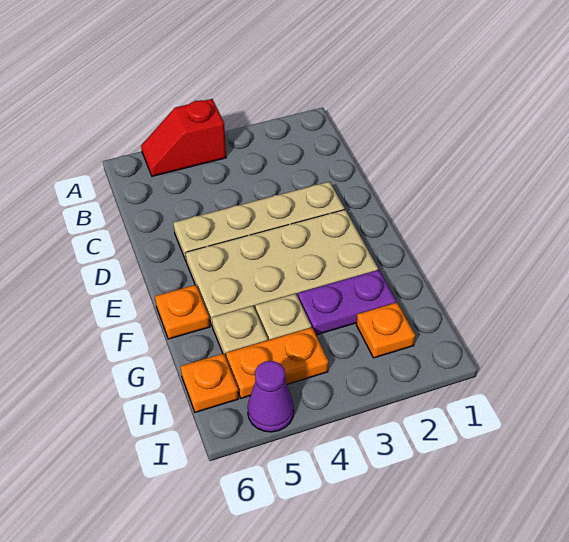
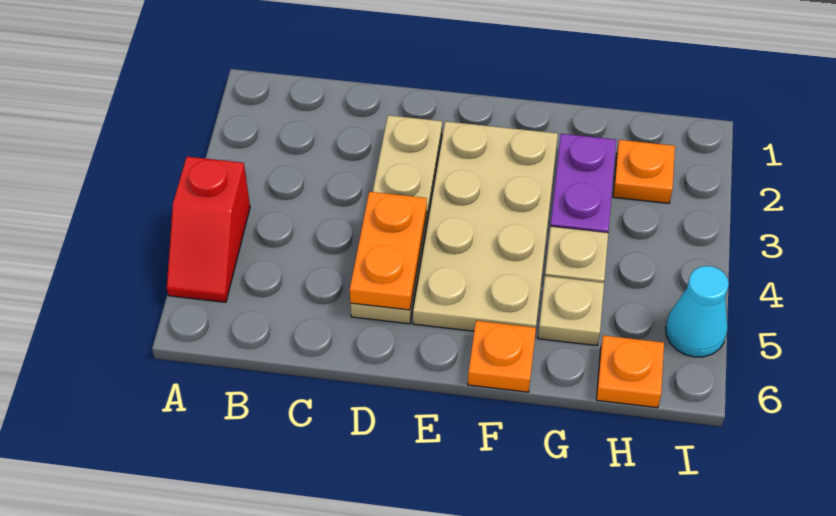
orange plate H4:H5 level 1 -> orange plate D4:D5 level 2
purple cone I5 level 1 -> cyan cone I5 level 1

